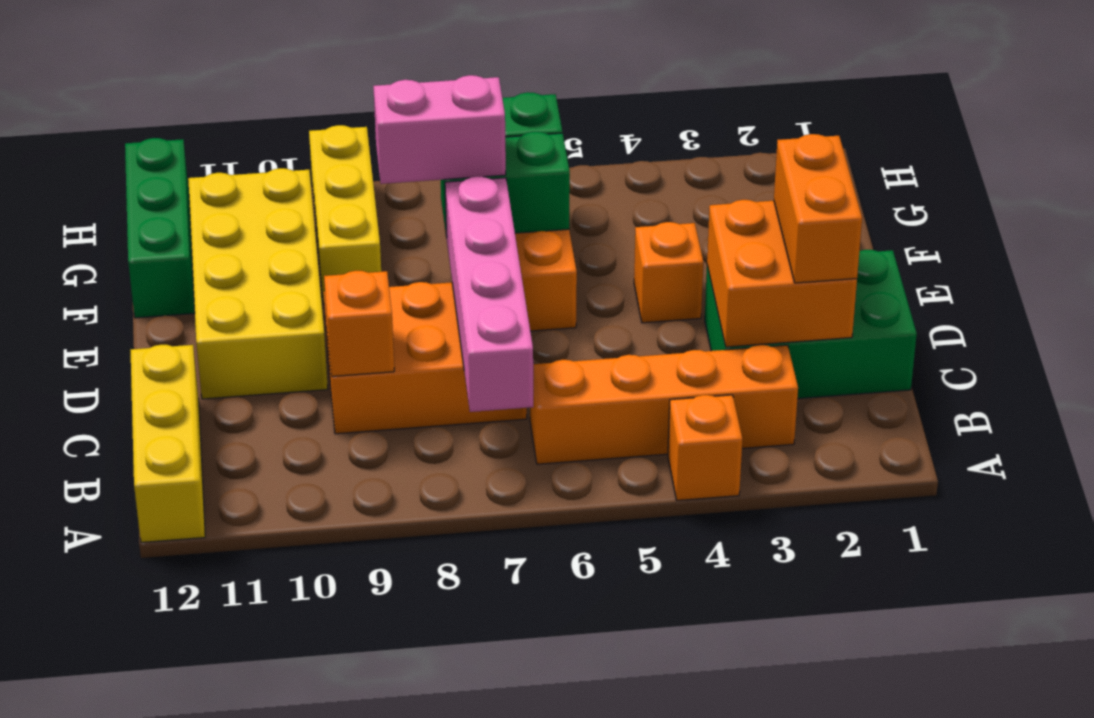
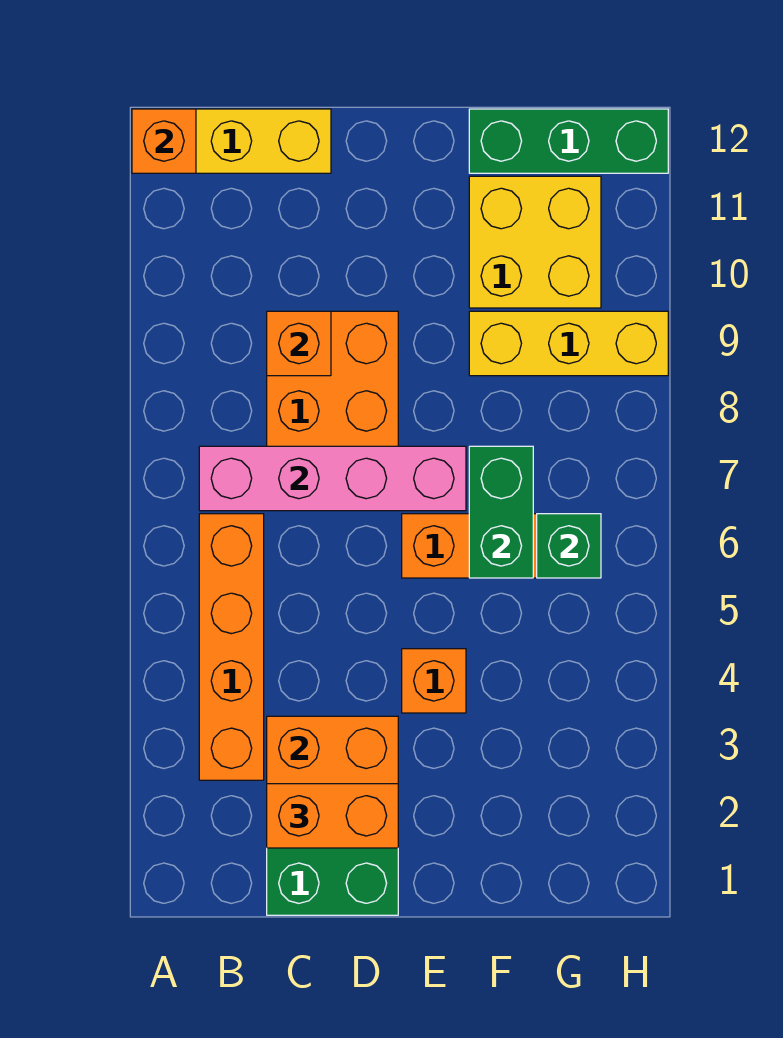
orange brick A4 level 1 -> orange brick A12 level 2
yellow brick D10:G11 level 1 -> yellow brick F10:G11 level 1
pink brick F7:F8 level 3 -> none

